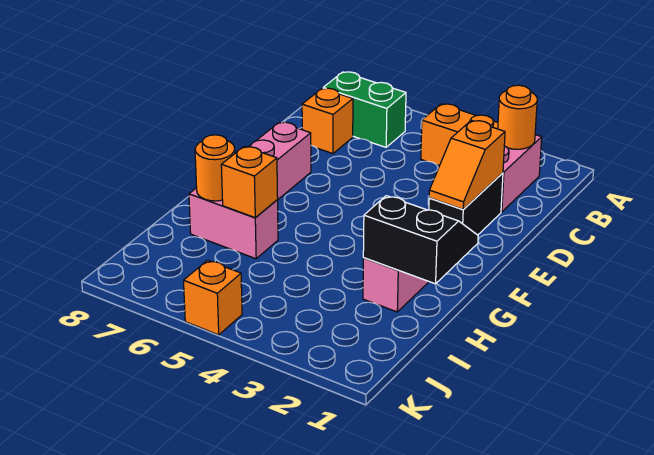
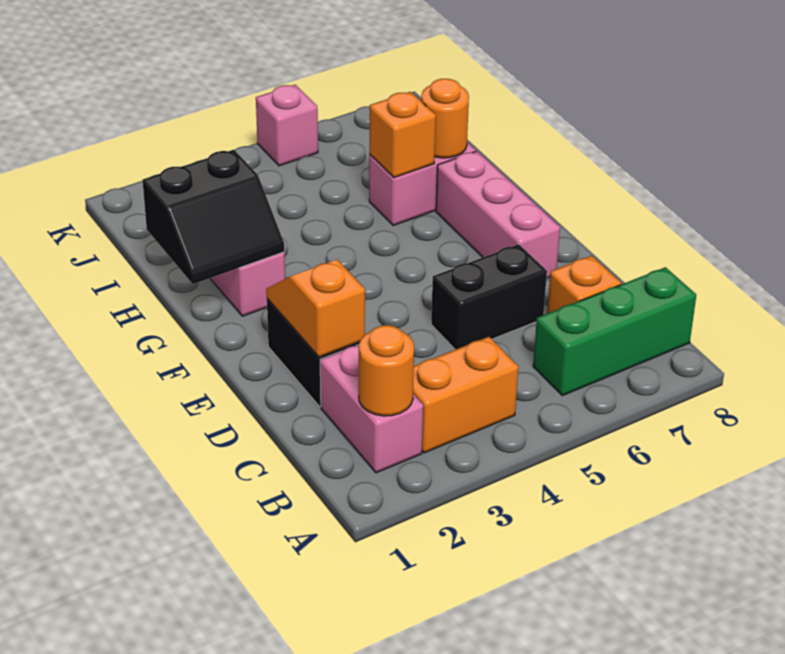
green brick B6:B7 level 1 -> green brick B6:B8 level 1
none -> black brick D5:D6 level 1
orange brick K5 level 1 -> pink brick K5 level 1

